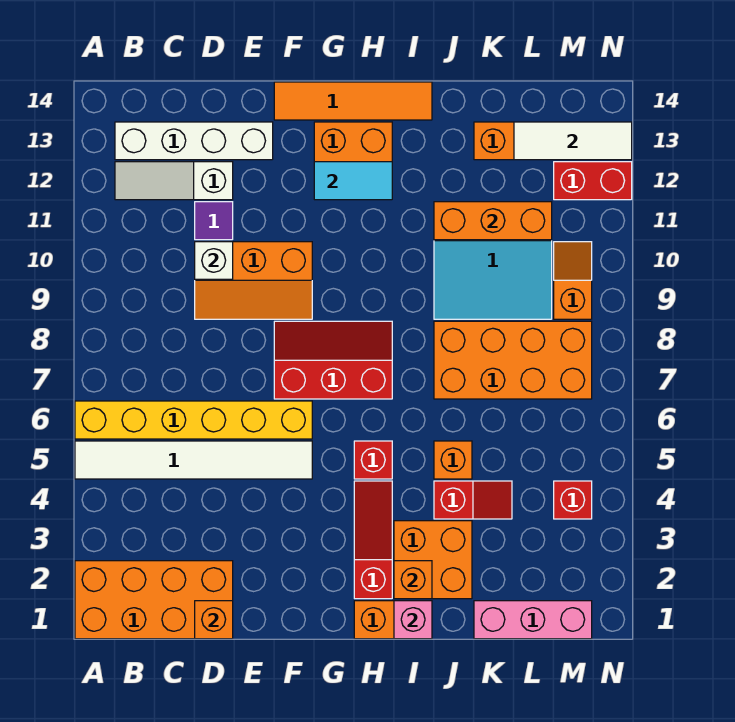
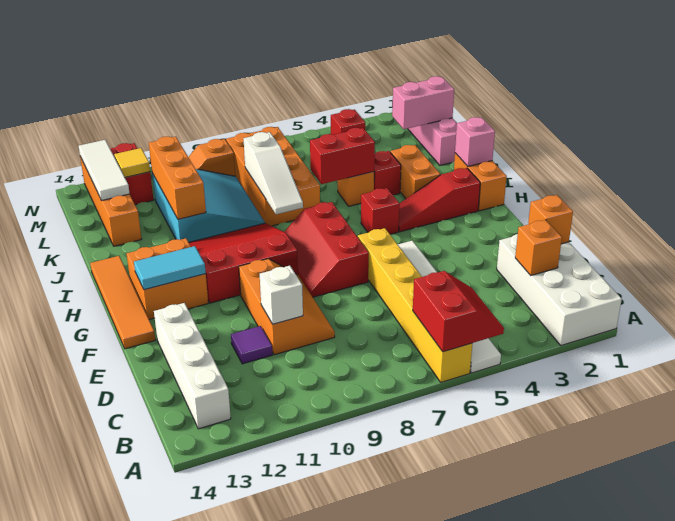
orange brick A1:D2 level 1 -> white brick A1:D2 level 1
none -> red slope A5:B6 level 2 top 6
white slope B12:D12 level 1 top D -> white slope I8:K8 level 2 top K
none -> red slope G9:I11 level 1 top G
cyan tile G12:H12 level 2 -> cyan tile G12:G13 level 2
orange brick I2:J3 level 1 -> orange brick I3:J3 level 1
orange brick I2 level 2 -> orange brick C2 level 2
none -> red brick J5:J6 level 2
none -> pink brick L1:L2 level 2
none -> yellow tile M12 level 2

